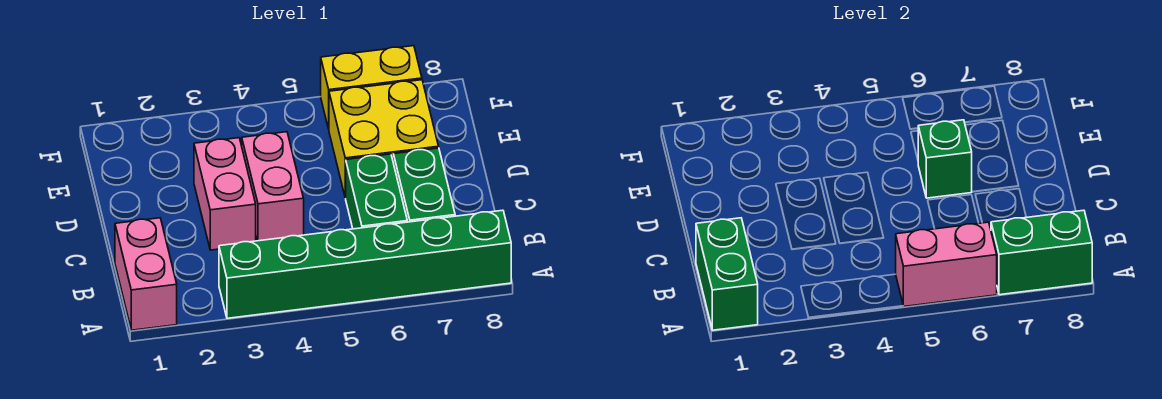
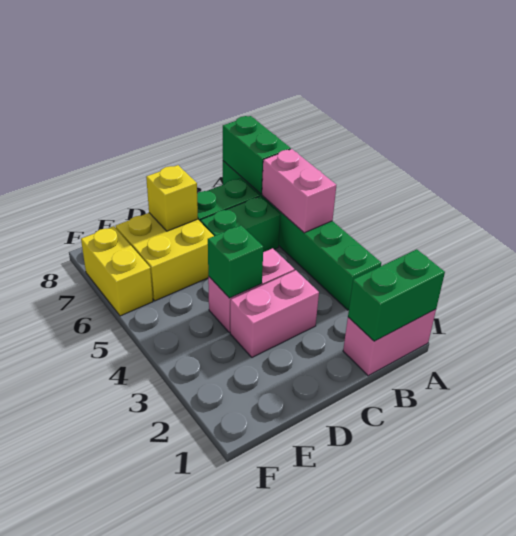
green brick D6 level 2 -> green brick D4 level 2
none -> yellow brick D7 level 2

